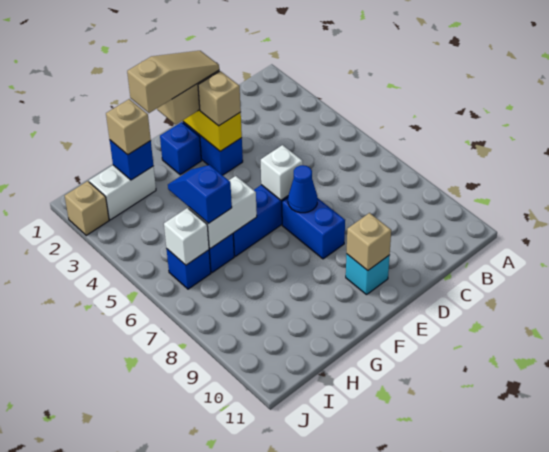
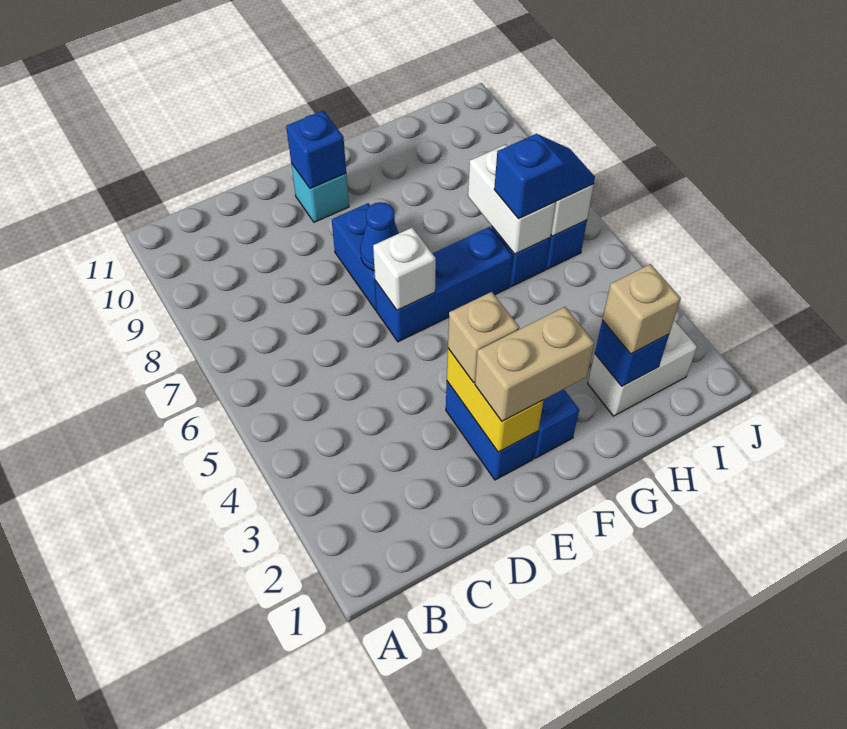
tan slope E2:G2 level 4 top G -> none
tan brick E10 level 2 -> blue brick E10 level 2
white brick G6:H6 level 2 -> white brick H6:H7 level 2
blue slope H5:H6 level 3 top 6 -> blue slope H6:I6 level 3 top H
tan brick J2 level 1 -> none

